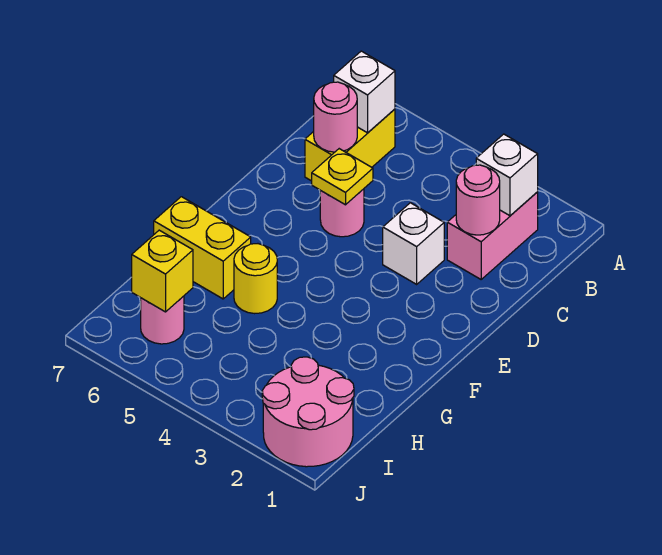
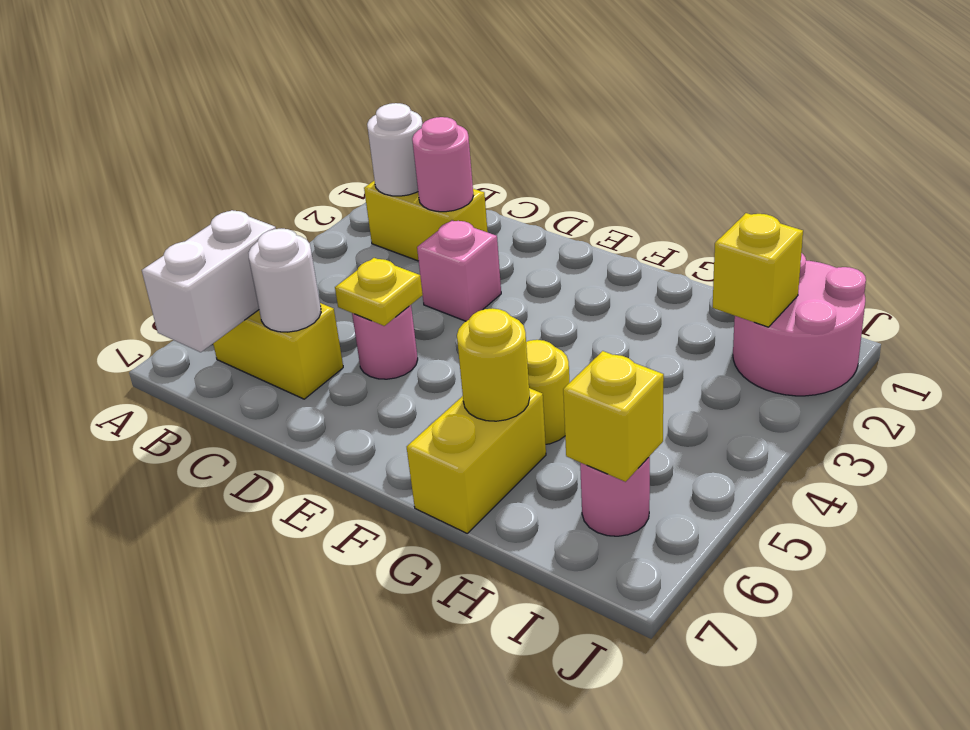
pink brick B2:C2 level 1 -> yellow brick B2:C2 level 1
white brick B2 level 2 -> white round brick B2 level 2
white brick B6 level 2 -> white brick B6:B7 level 2
pink round brick C6 level 2 -> white round brick C6 level 2
white brick D3 level 1 -> pink brick D3 level 1
none -> yellow round brick G6 level 2
none -> yellow brick I2 level 2

